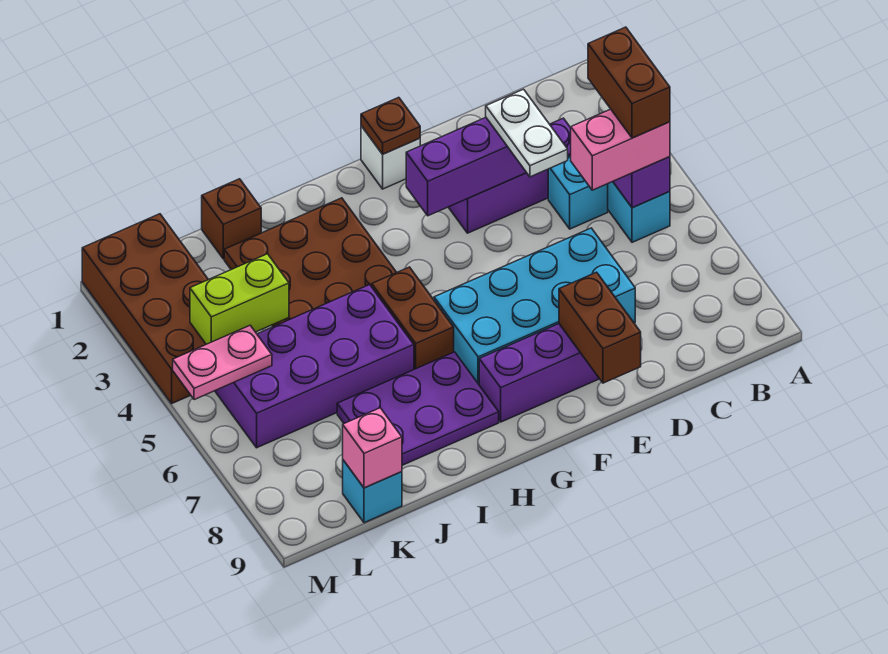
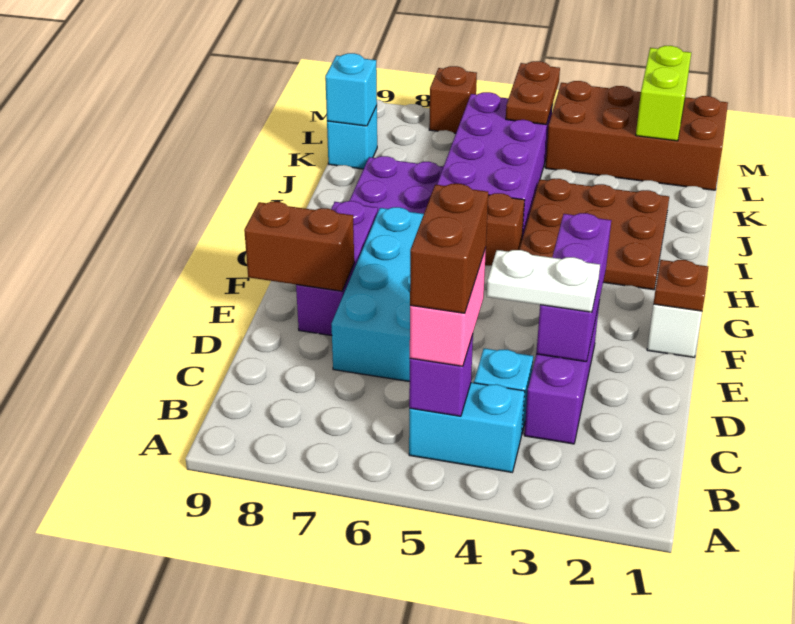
brown brick B4:B5 level 4 -> brown brick B5:C5 level 4
brown brick J1 level 1 -> brown brick M7 level 1
lime brick K4:L4 level 2 -> lime brick L2:M2 level 2
pink brick K9 level 2 -> cyan brick K9 level 2
pink plate L5:M5 level 2 -> brown plate L5:M5 level 2

